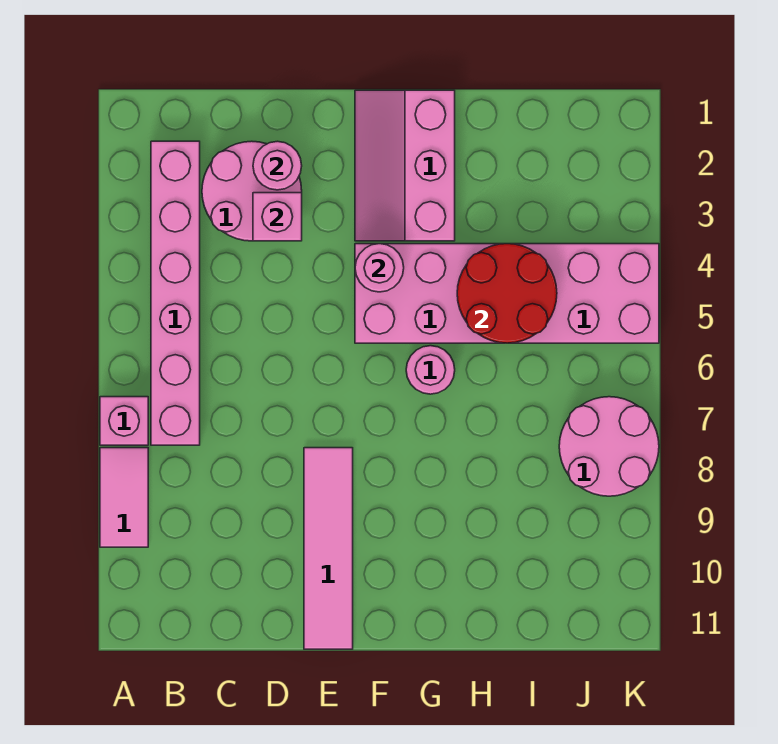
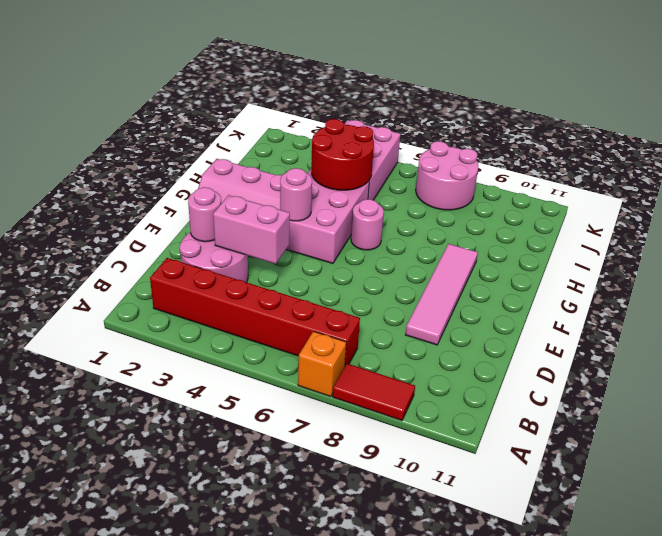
pink brick A7 level 1 -> orange brick A7 level 1
pink tile A8:A9 level 1 -> red tile A8:A9 level 1
pink brick B2:B7 level 1 -> red brick B2:B7 level 1
pink brick D3 level 2 -> pink brick D3:D4 level 2
pink tile E8:E11 level 1 -> pink tile D9:G9 level 1

